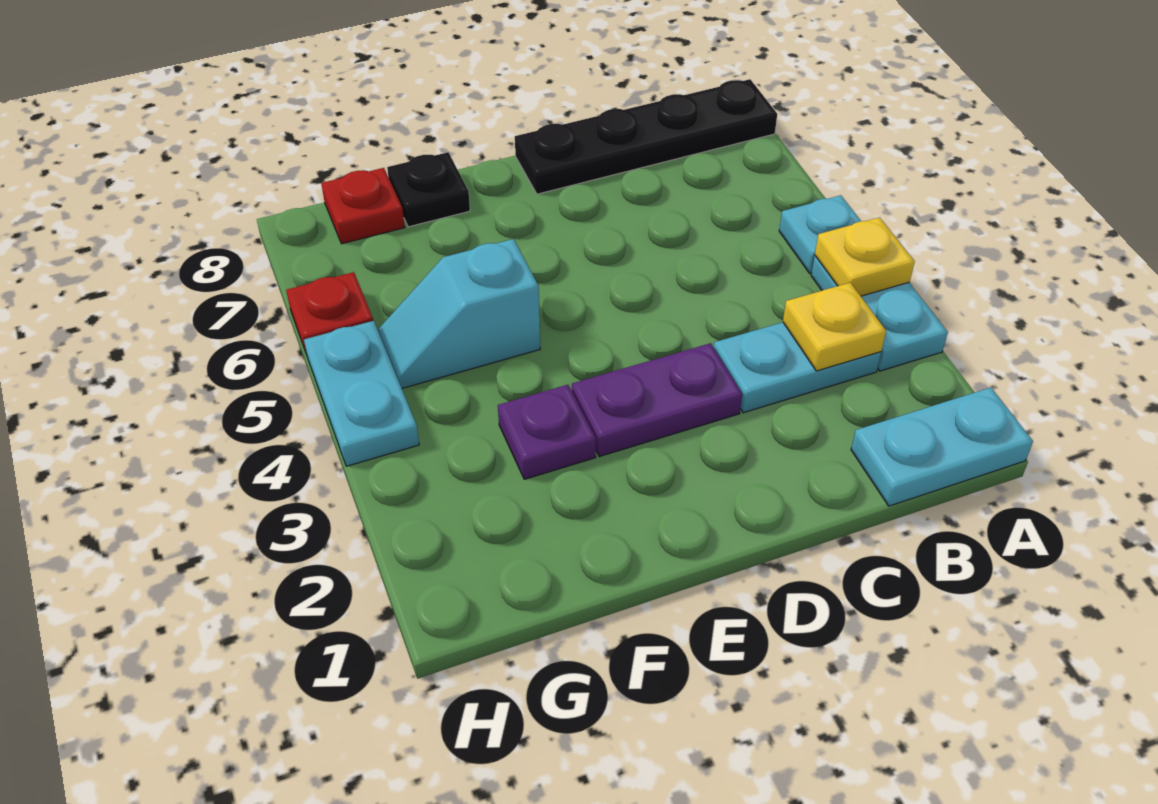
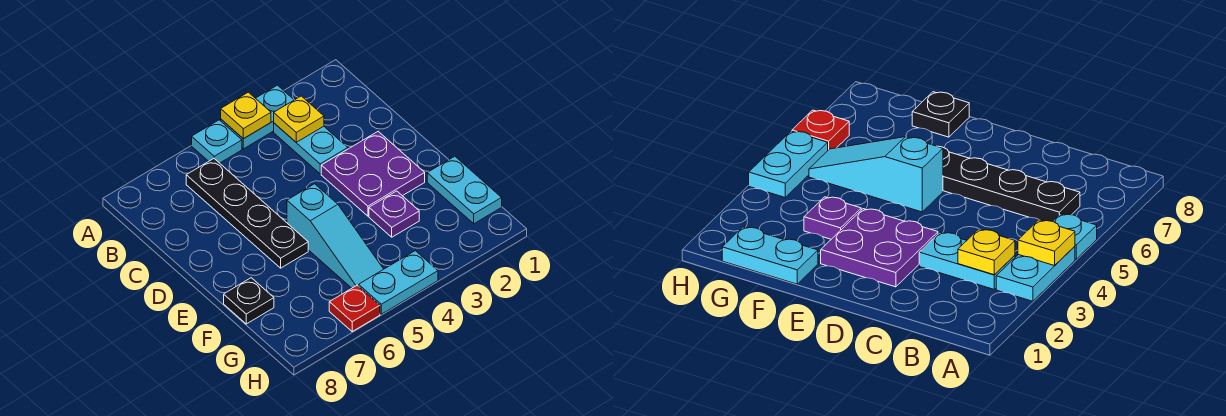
cyan plate A1:B1 level 1 -> cyan plate F1:G1 level 1
black plate A8:D8 level 1 -> black plate B6:E6 level 1
purple plate D3:E3 level 1 -> purple plate D2:E3 level 1
cyan slope F5:G5 level 1 top F -> cyan slope E5:G5 level 1 top E
red plate G8 level 1 -> none

